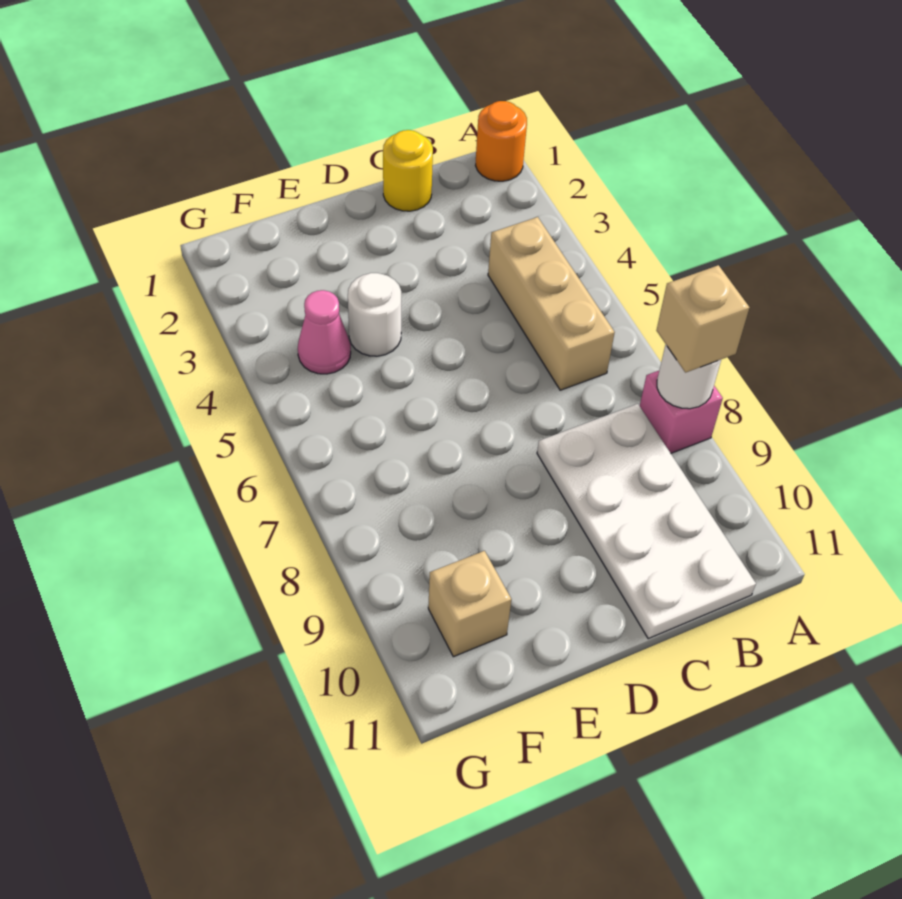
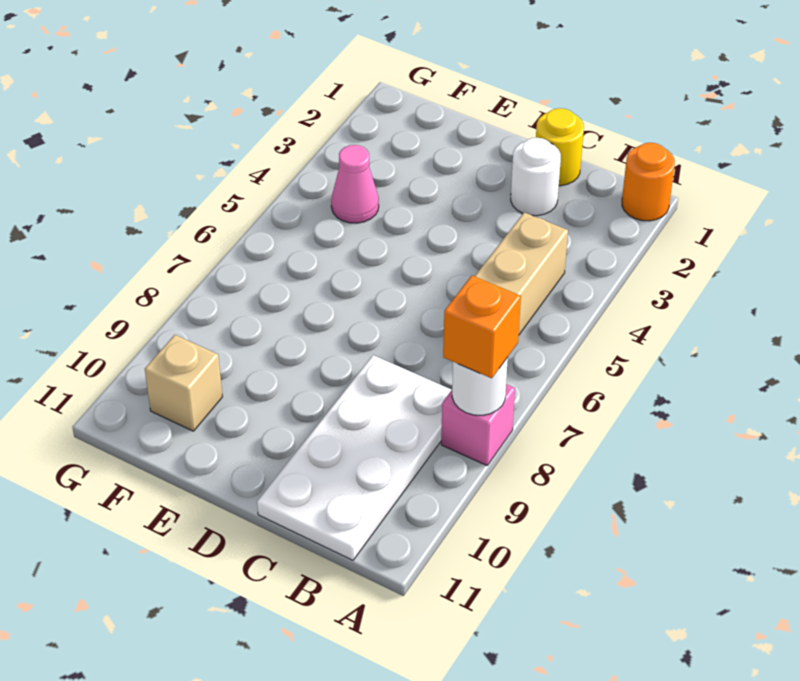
tan brick A8 level 3 -> orange brick A8 level 3
white round brick E4 level 1 -> white round brick C2 level 1

